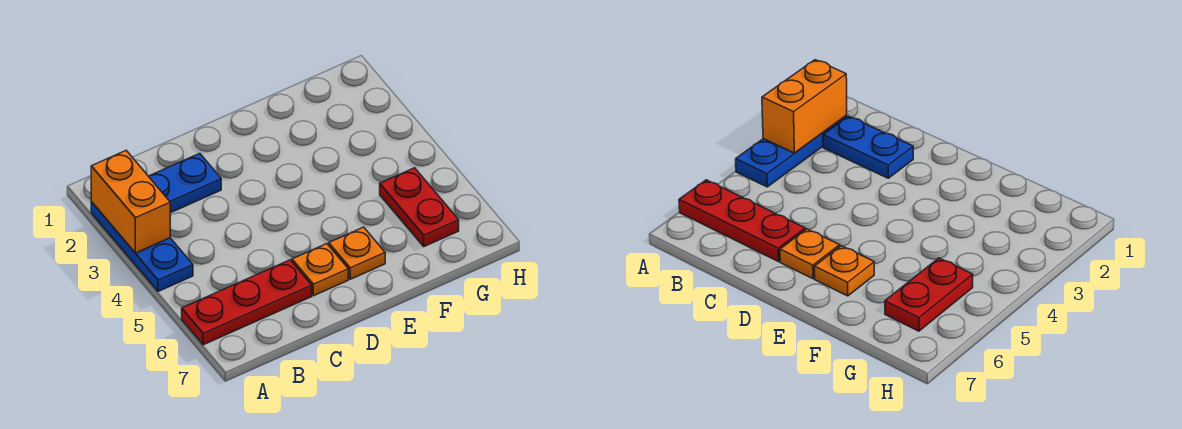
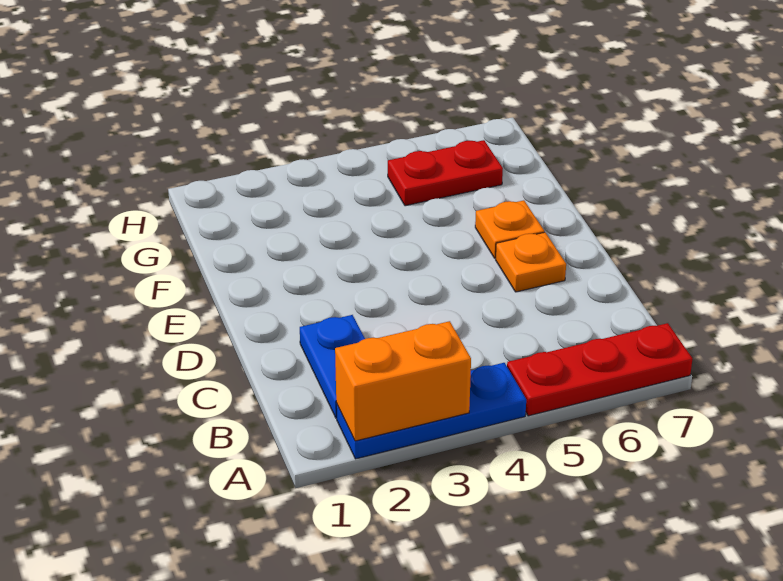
red plate A6:C6 level 1 -> red plate A5:A7 level 1

